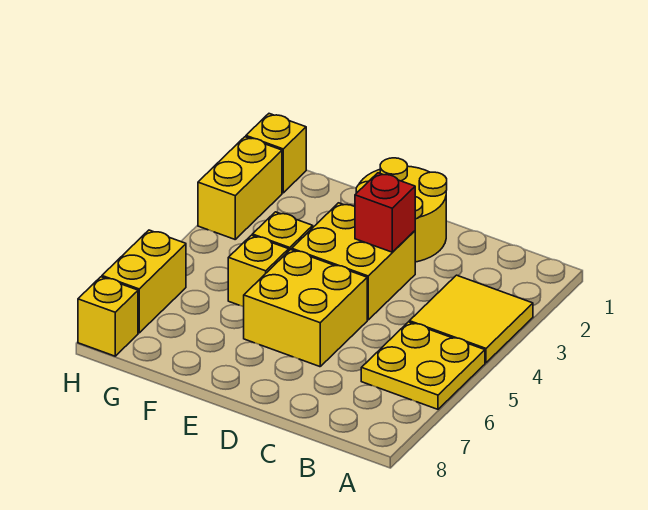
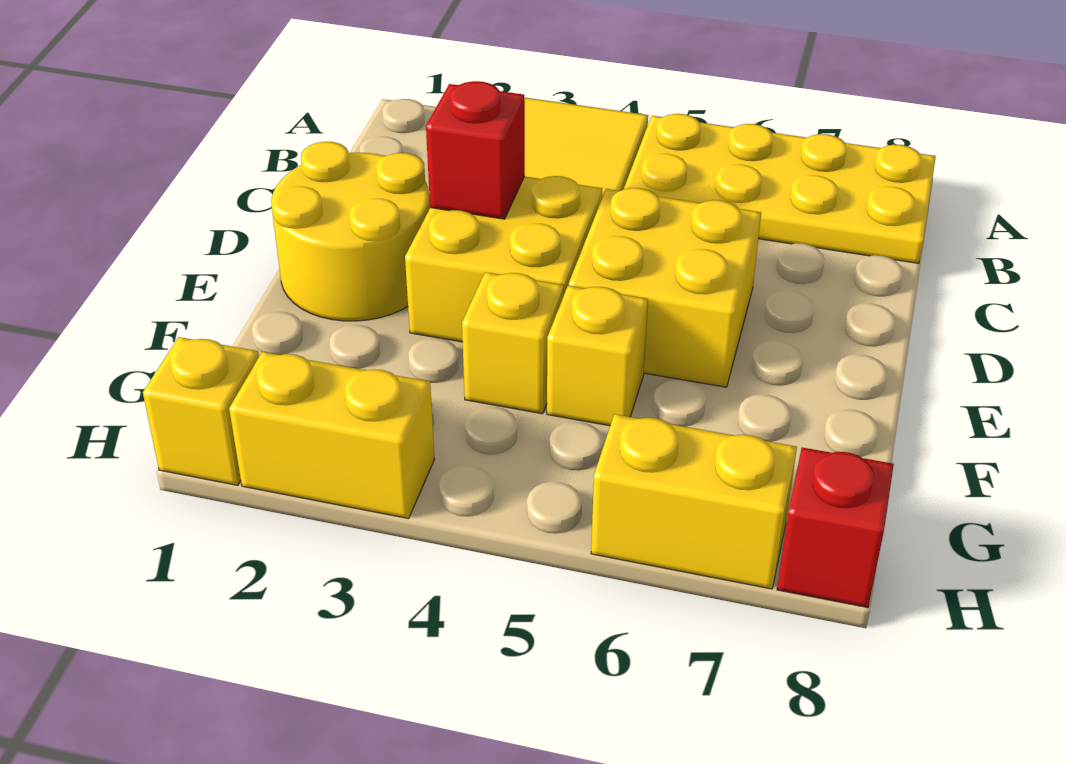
yellow plate A5:B6 level 1 -> yellow plate A5:B8 level 1
yellow brick H8 level 1 -> red brick H8 level 1

